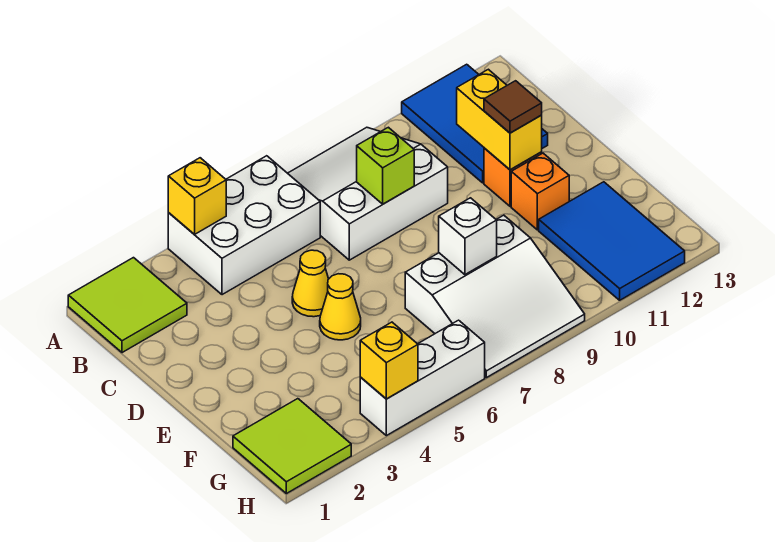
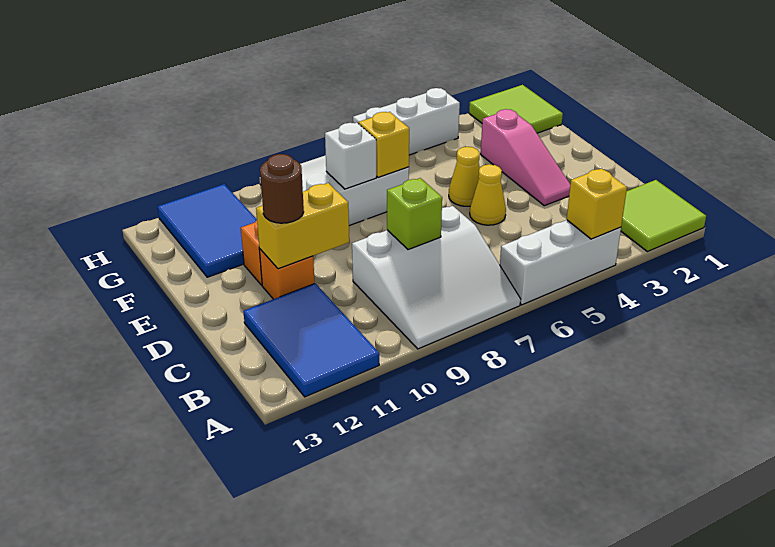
white brick A4:B6 level 1 -> white brick A4:A6 level 1
yellow brick C11:D11 level 2 -> yellow brick D10:D11 level 2
none -> pink slope D3:F3 level 1 top F
brown tile D11 level 3 -> brown round brick D11 level 3
yellow brick H4 level 2 -> yellow brick F7 level 2

